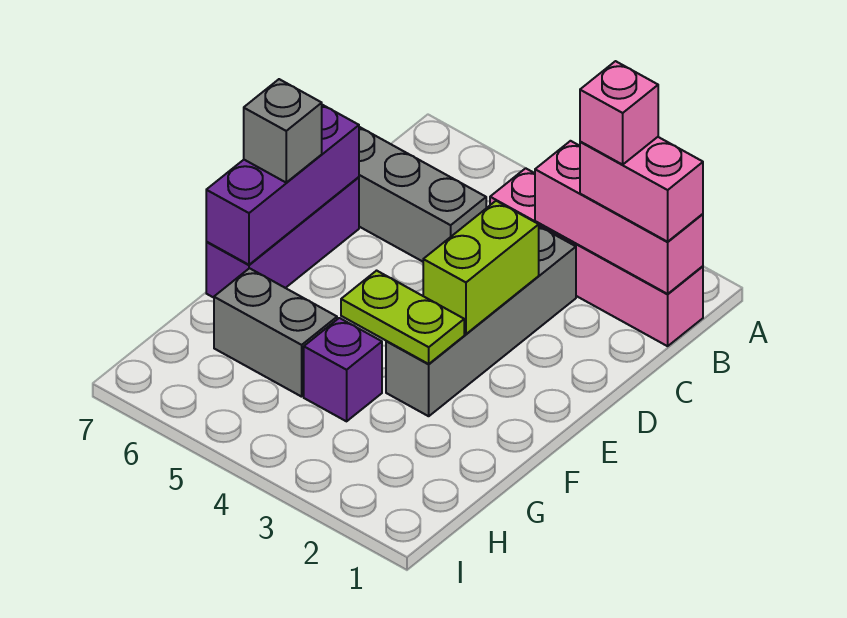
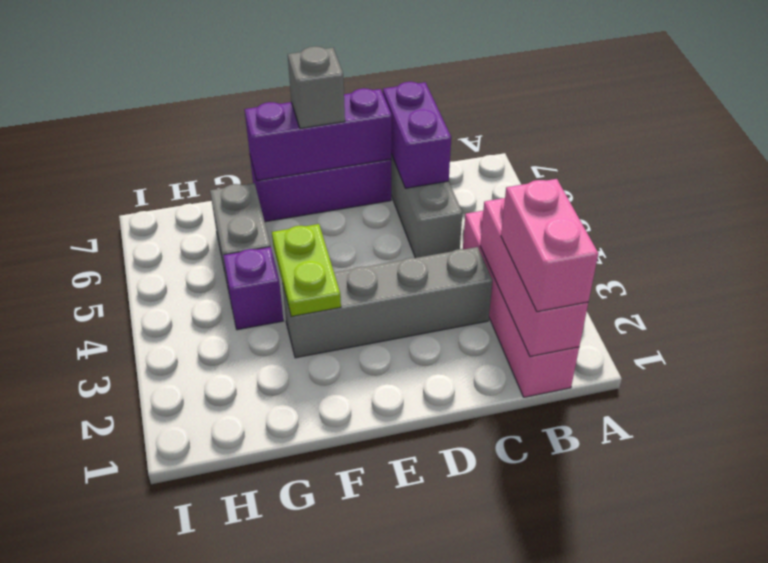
pink brick B2 level 4 -> none
none -> purple brick C6:C7 level 2
lime brick D3:E3 level 2 -> none

